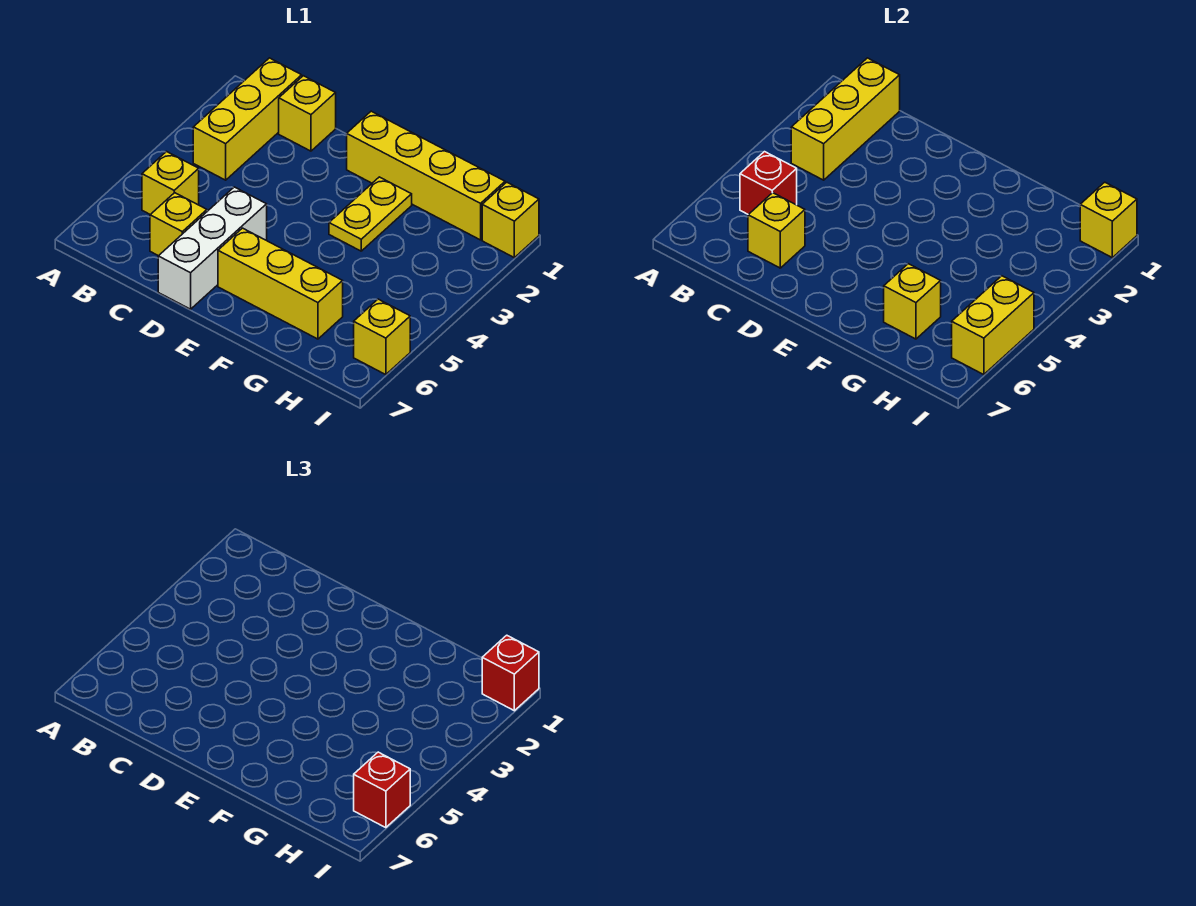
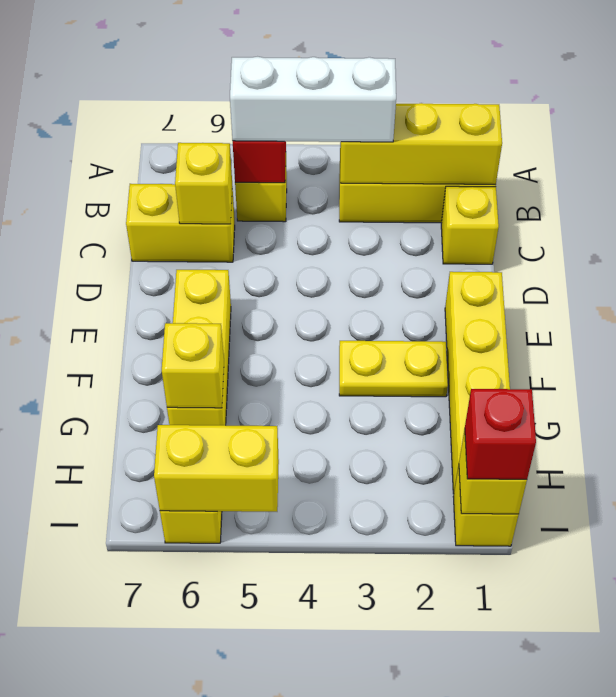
yellow brick C6 level 1 -> yellow brick C6:C7 level 1
white brick D5:D7 level 1 -> white brick B3:B5 level 3
red brick I6 level 3 -> none

